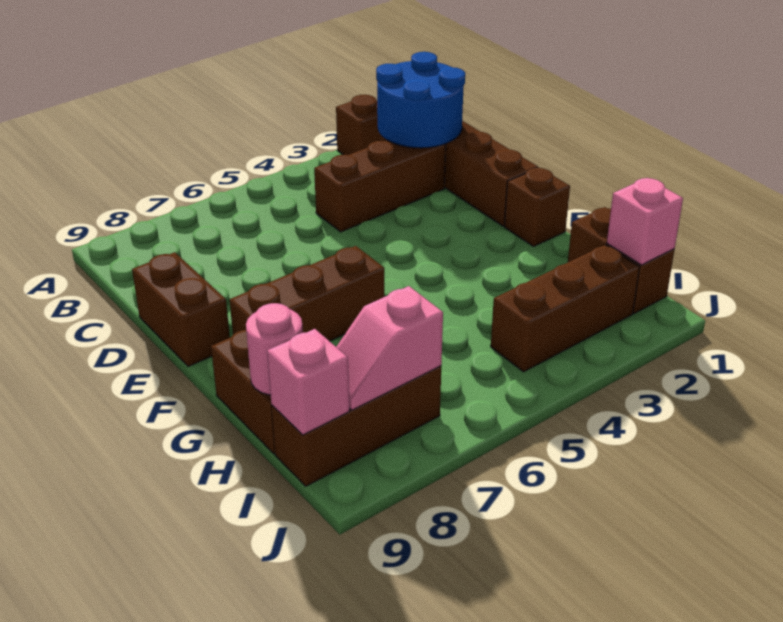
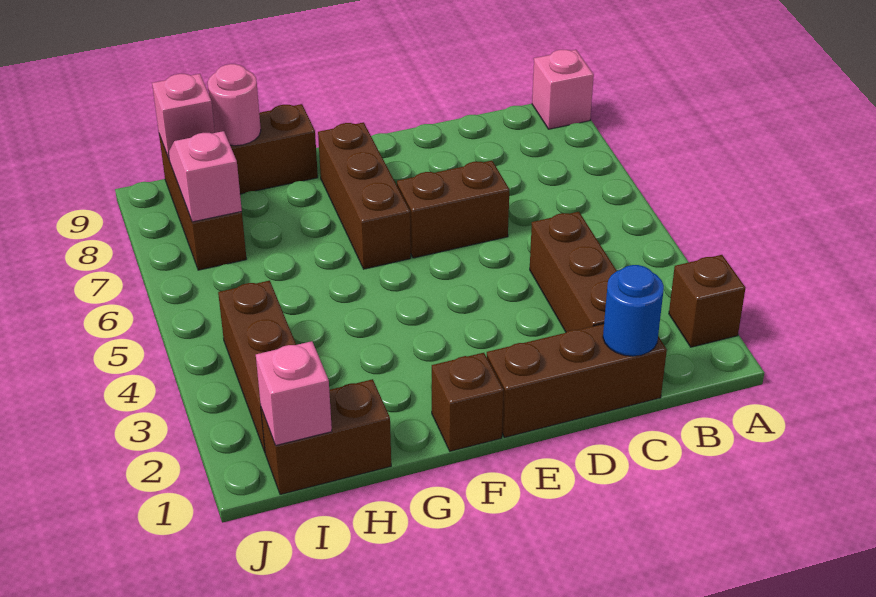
none -> pink brick A9 level 1
blue round brick B1:C2 level 2 -> blue round brick C1 level 2
brown brick D9:E9 level 1 -> brown brick D6:E6 level 1

